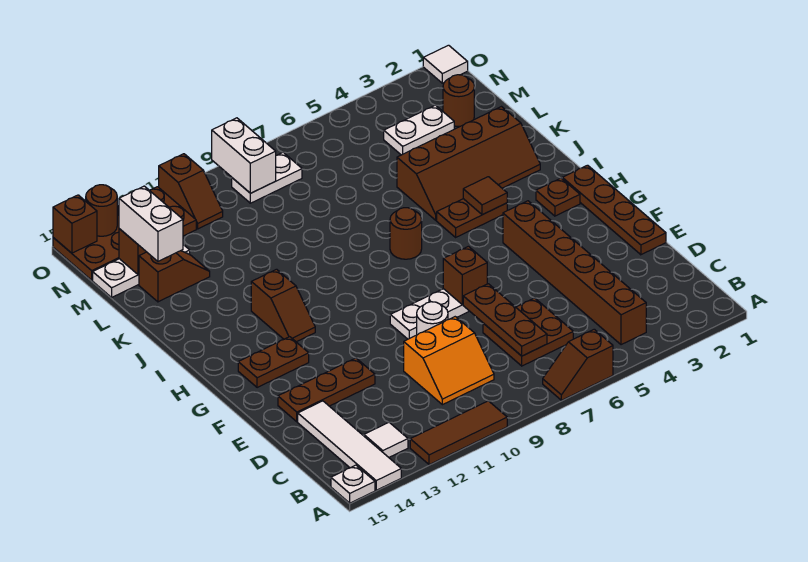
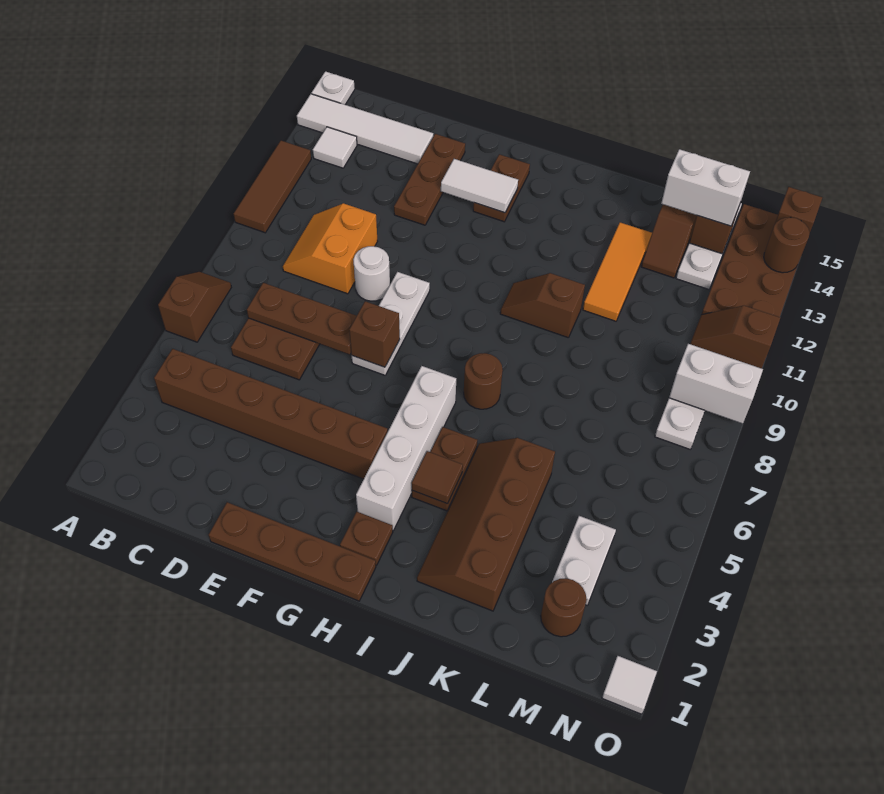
none -> white tile F13:G13 level 2
none -> white brick H3:H6 level 1
brown slope H12:I12 level 1 top I -> brown slope I10:J10 level 1 top J
none -> orange tile K11:K13 level 1

